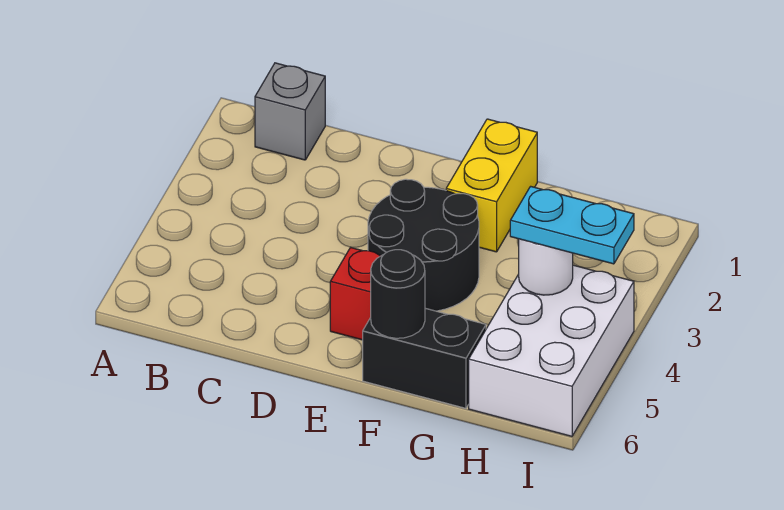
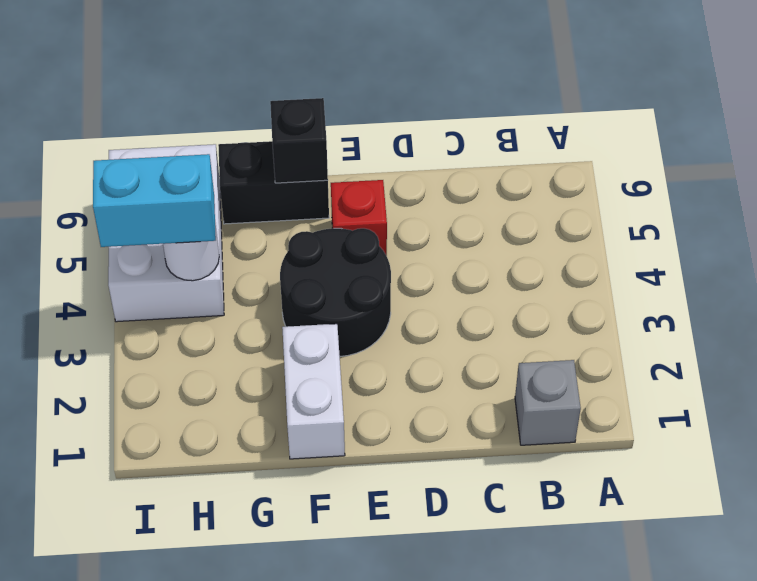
yellow brick F1:F2 level 1 -> white brick F1:F2 level 1
black round brick F6 level 2 -> black brick F6 level 2
cyan plate H4:I4 level 3 -> cyan brick H4:I4 level 3

